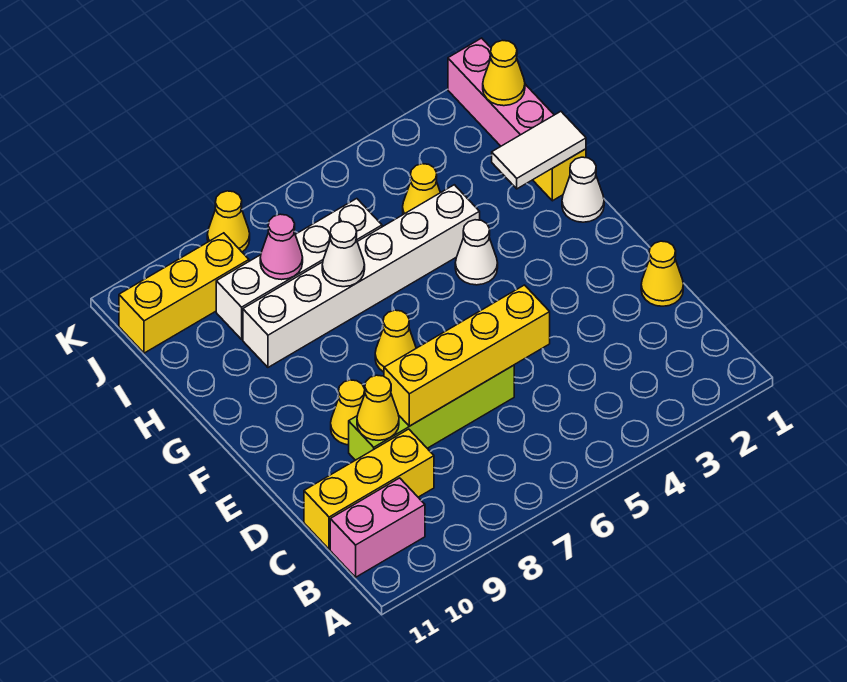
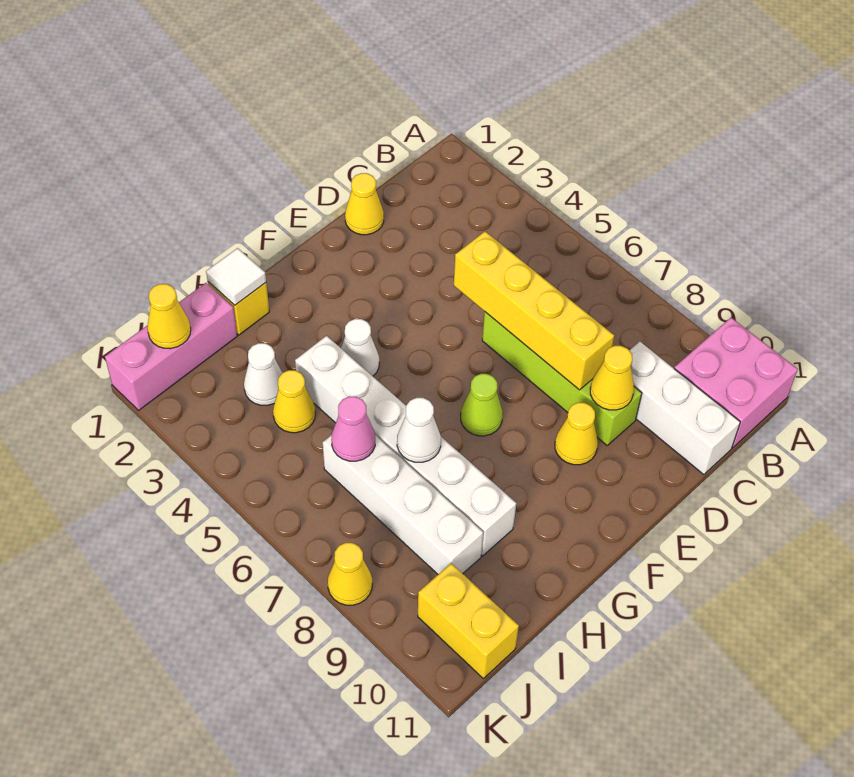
pink brick B10:B11 level 1 -> pink brick A10:B11 level 1
yellow brick C9:C11 level 1 -> white brick C9:C11 level 1
yellow cone F7 level 1 -> lime cone F7 level 1
white cone G1 level 1 -> white cone I3 level 1
white tile H1:H2 level 2 -> white tile H1 level 2
pink cone I8 level 2 -> pink cone I6 level 2
yellow brick J9:J11 level 1 -> yellow brick J10:J11 level 1

